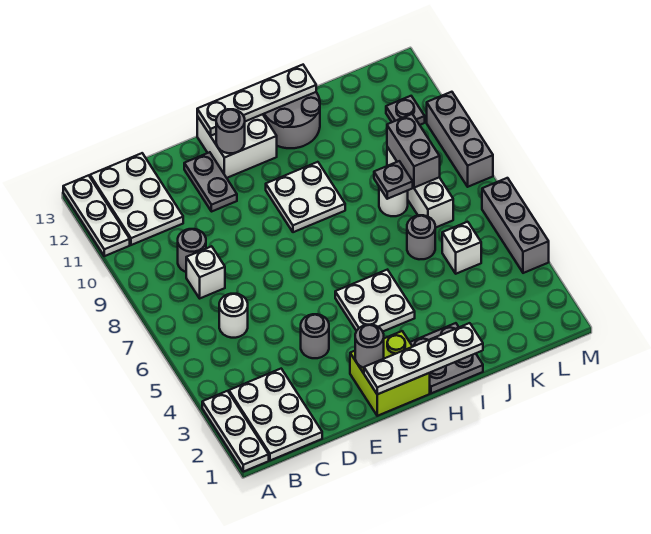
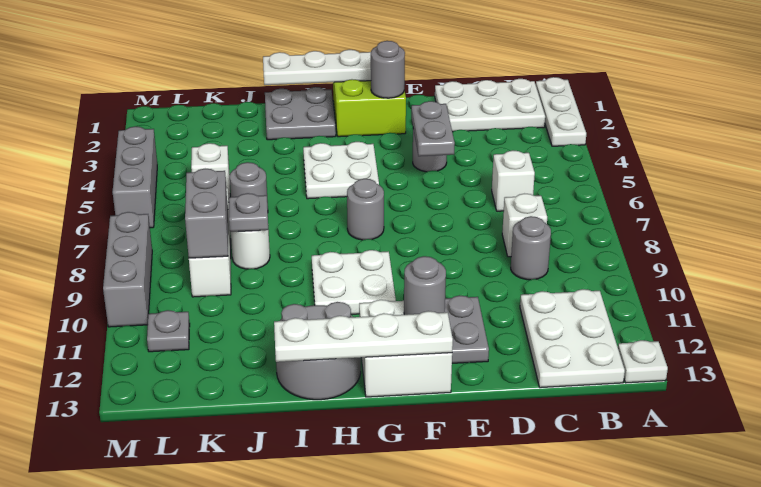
white plate A11:A13 level 1 -> white plate A13 level 1
white plate B1:C3 level 1 -> white plate B1:D2 level 1
white round brick C6 level 1 -> white brick C6 level 1
none -> grey plate E4:E5 level 2
none -> grey round brick G7 level 1

